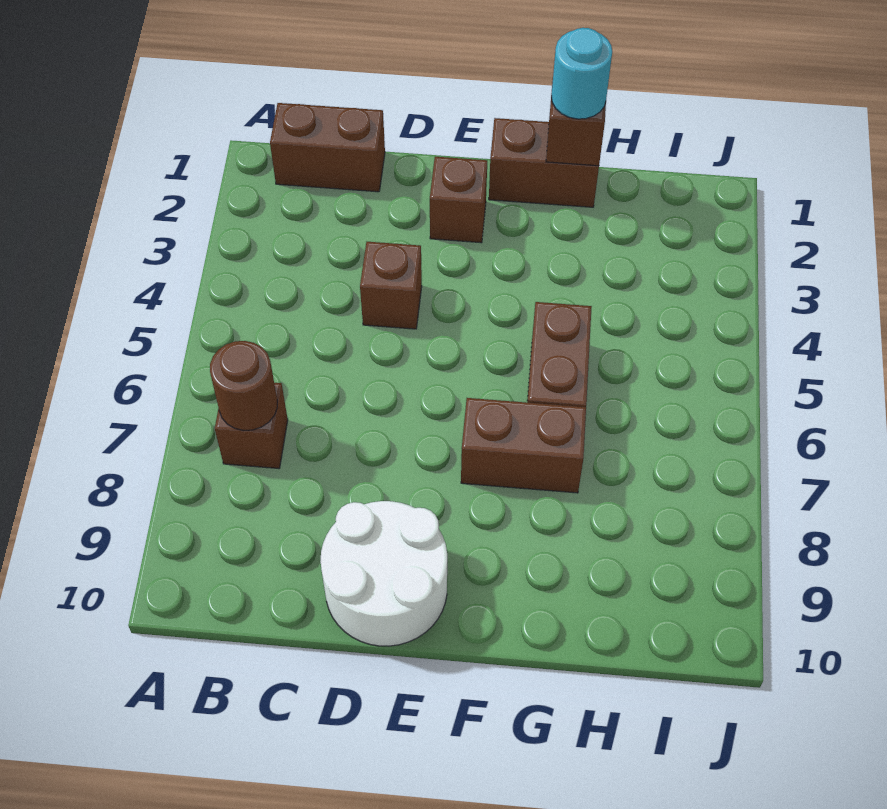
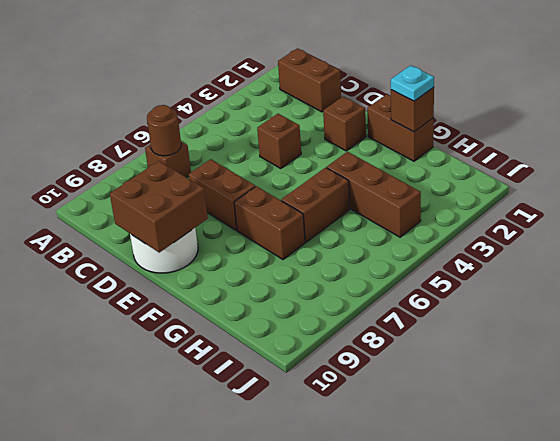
none -> brown brick D7:E7 level 1
none -> brown brick D9:E10 level 2
cyan round brick G1 level 3 -> cyan plate G1 level 3
none -> brown brick G4:I4 level 1

